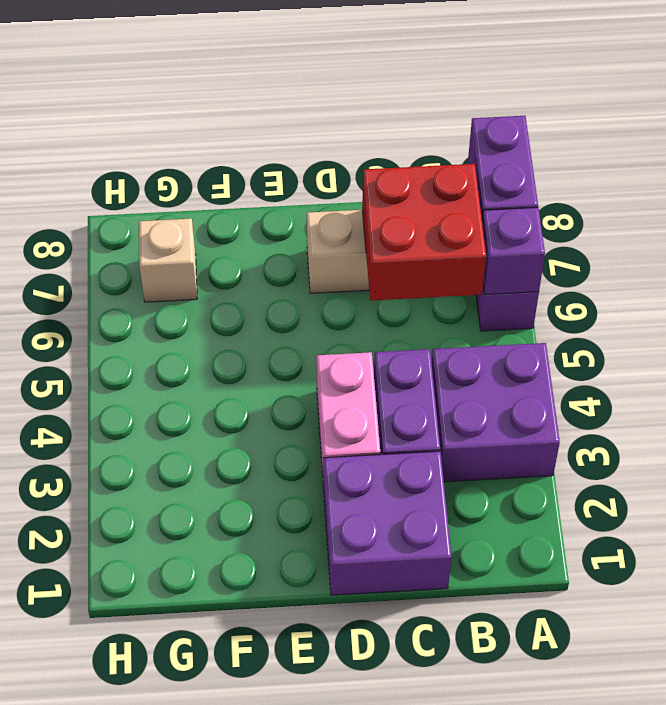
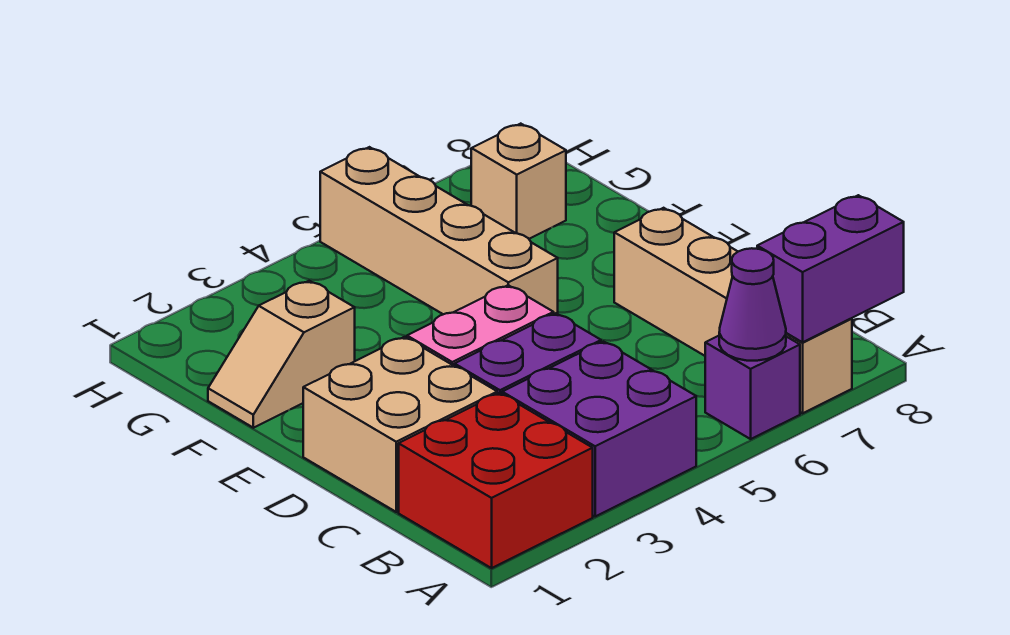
purple brick A6 level 2 -> purple cone A6 level 2
red brick B6:C7 level 2 -> red brick A1:B2 level 1
purple brick C1:D2 level 1 -> tan brick C1:D2 level 1
none -> tan brick E5:H5 level 1
none -> tan slope F1:F2 level 1 top 2

